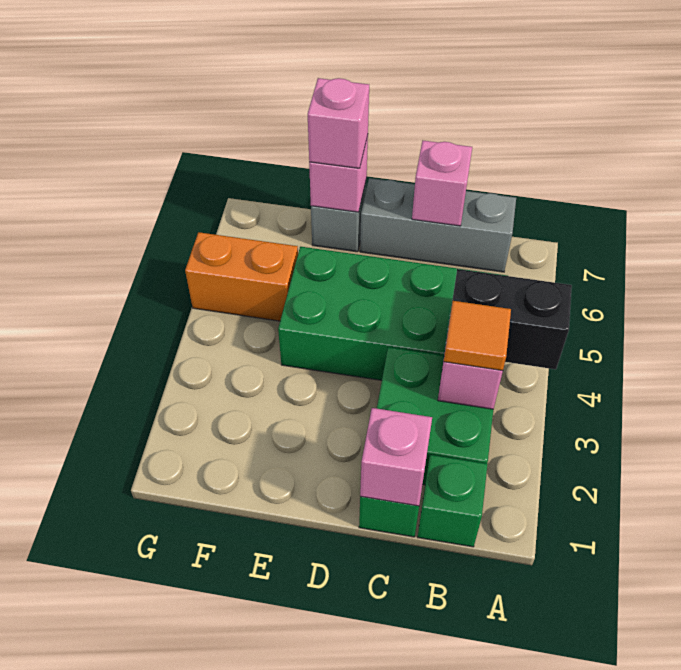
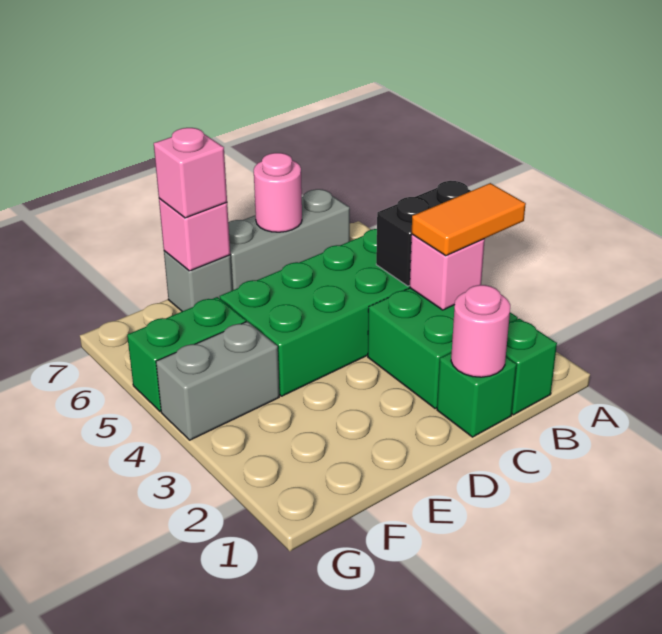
orange tile B3 level 3 -> orange tile A3:B3 level 3
pink brick C1 level 2 -> pink round brick C1 level 2
pink brick C7 level 2 -> pink round brick C7 level 2
none -> grey brick F4:G4 level 1
orange brick F5:G5 level 1 -> green brick F5:G5 level 1

